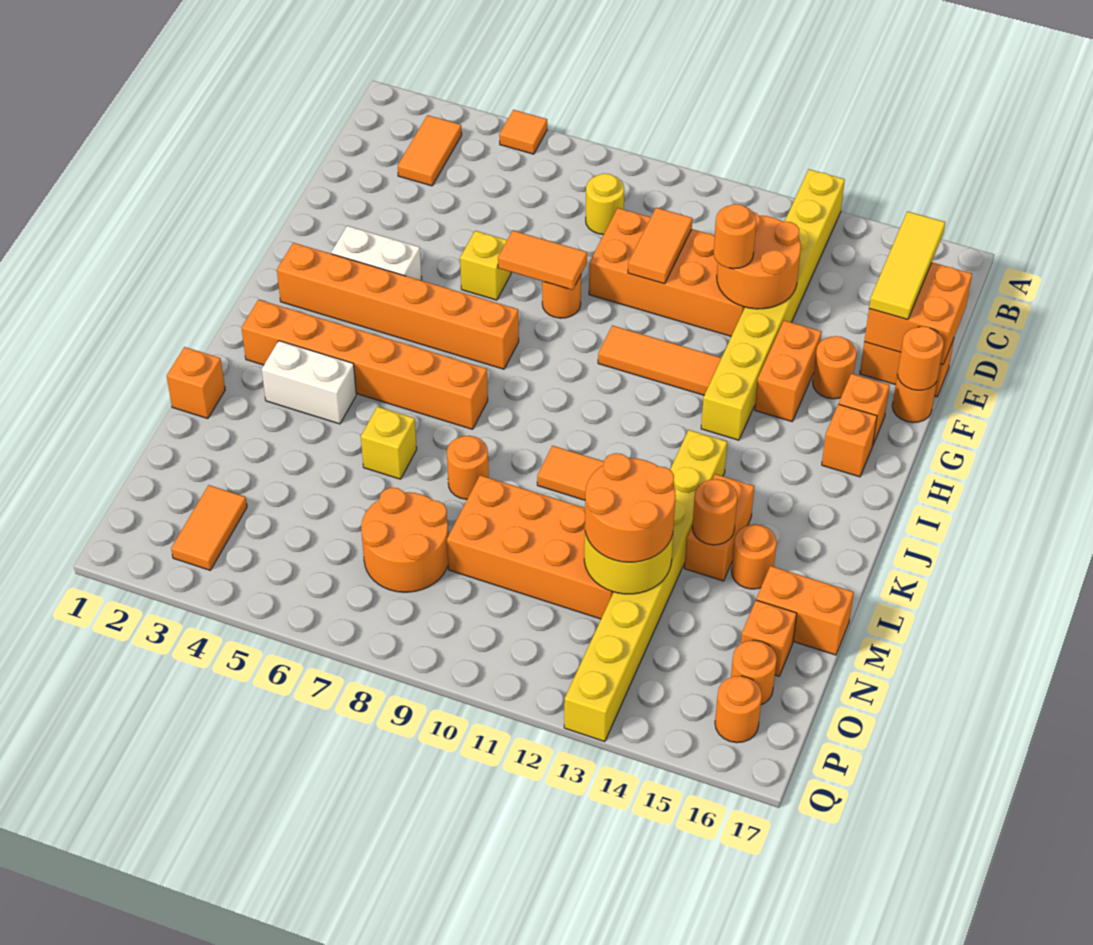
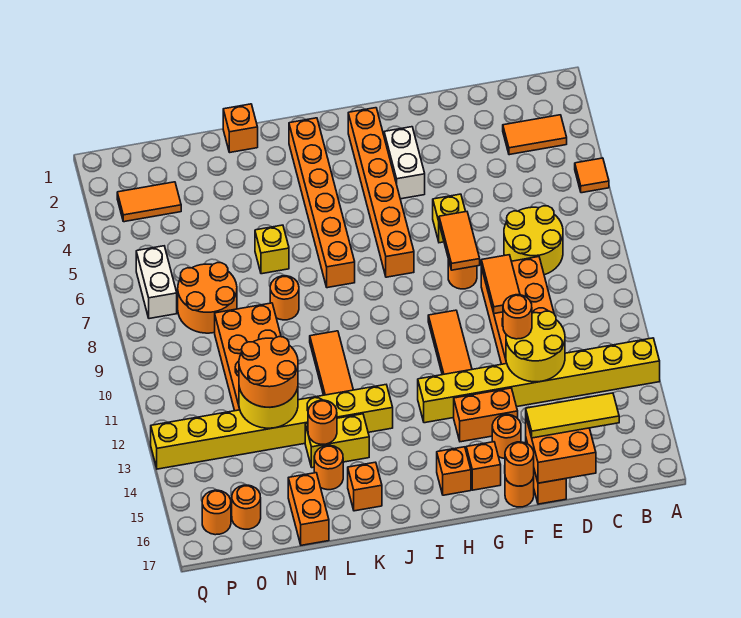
yellow round brick C8 level 1 -> yellow round brick C7:D8 level 1
orange tile D10:E10 level 2 -> orange tile E9:E10 level 2
orange round brick D12:E13 level 2 -> yellow round brick D12:E13 level 2
white brick K3:K4 level 1 -> white brick P6:P7 level 1
orange brick K14:L14 level 1 -> yellow brick K14:L14 level 1
orange brick N16 level 1 -> orange brick K16 level 1

